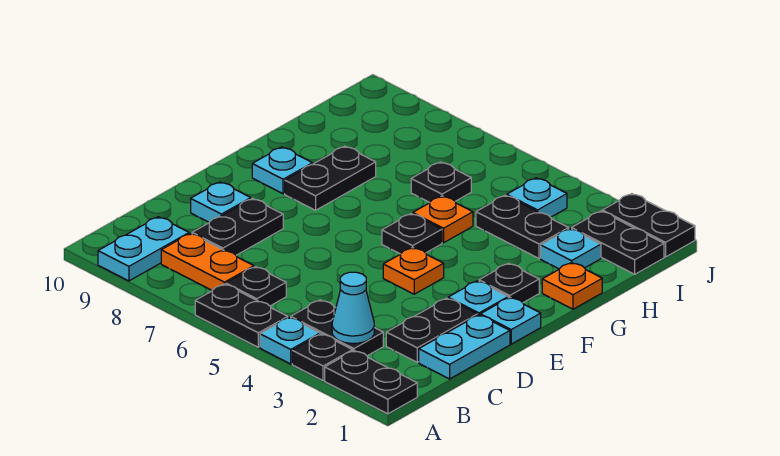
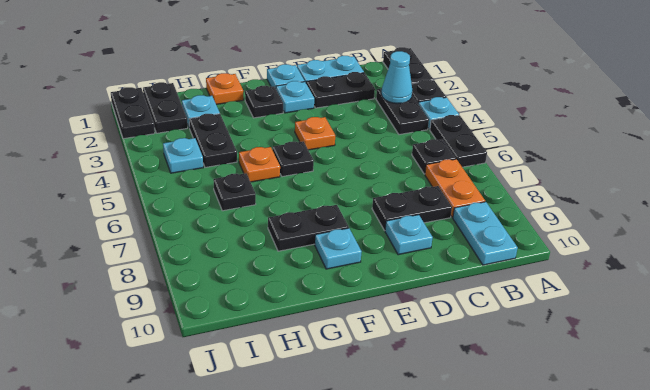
cyan plate A9:B9 level 1 -> cyan plate B9:B10 level 1

